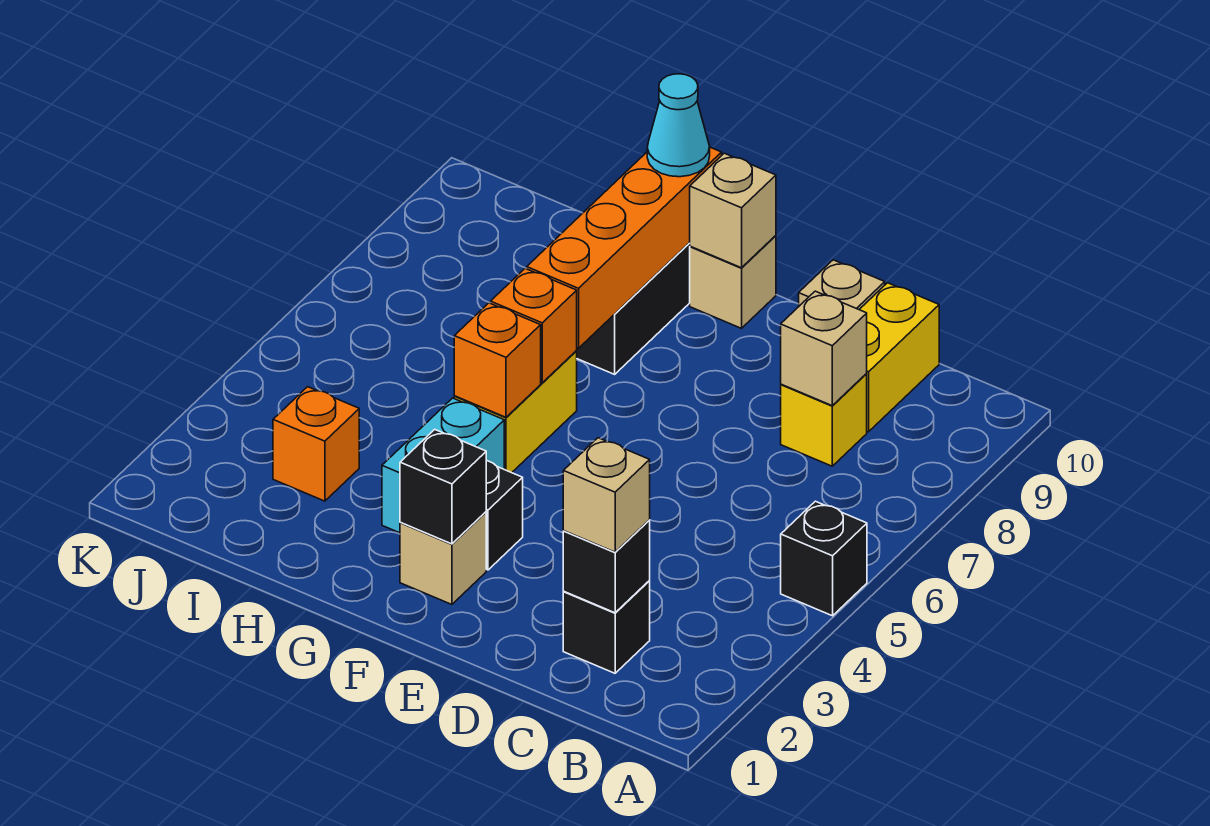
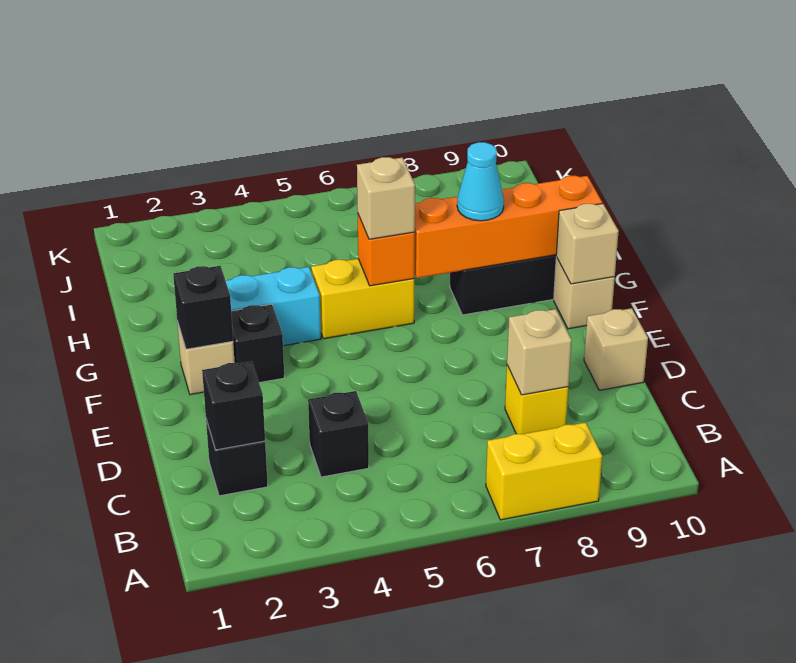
black brick A5 level 1 -> black brick C4 level 1
tan brick C2 level 3 -> tan brick G6 level 3
yellow brick C9:C10 level 1 -> yellow brick A7:A8 level 1
orange brick G5 level 2 -> none
cyan cone G10 level 3 -> cyan cone G8 level 3
orange brick I3 level 1 -> none

